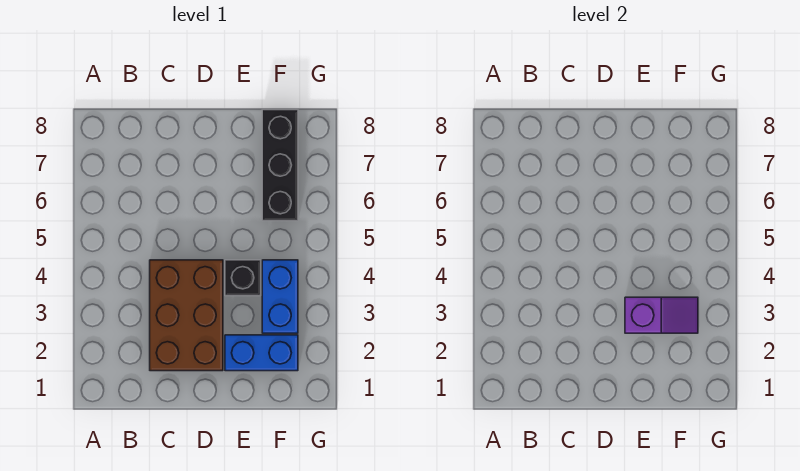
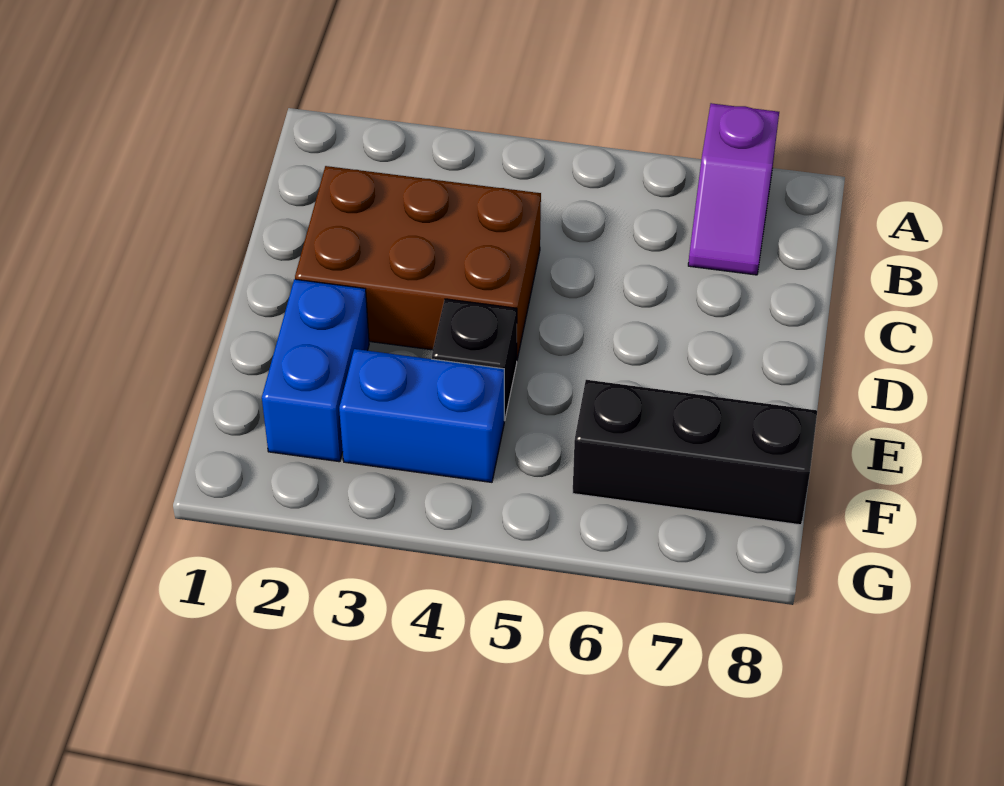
purple slope E3:F3 level 2 top E -> purple slope A7:B7 level 1 top A

